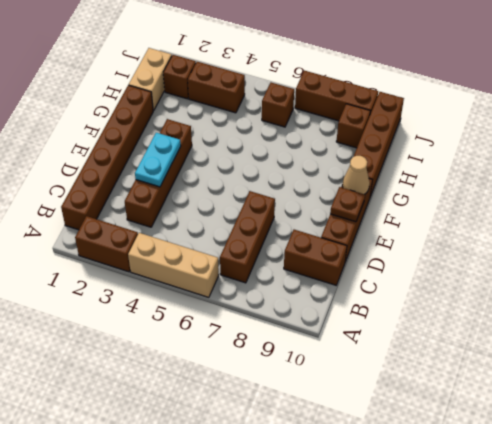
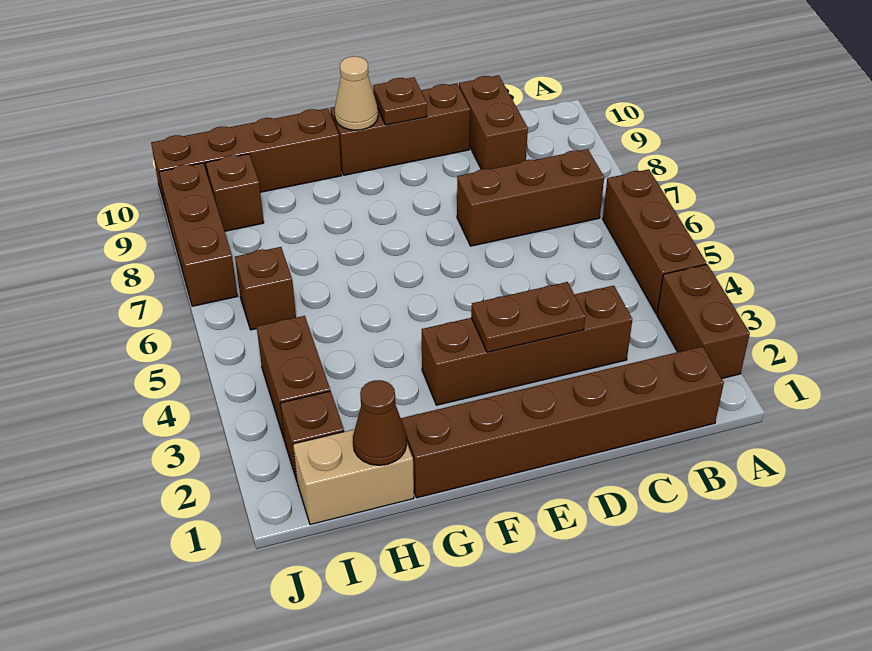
tan brick A4:A6 level 1 -> brown brick A4:A6 level 1
cyan plate D3:E3 level 2 -> brown plate D3:E3 level 2
none -> brown cone H1 level 2

